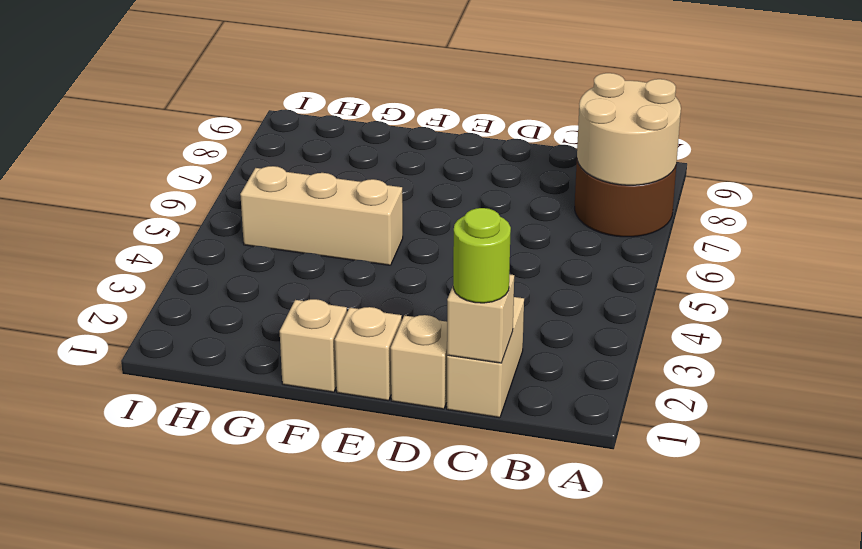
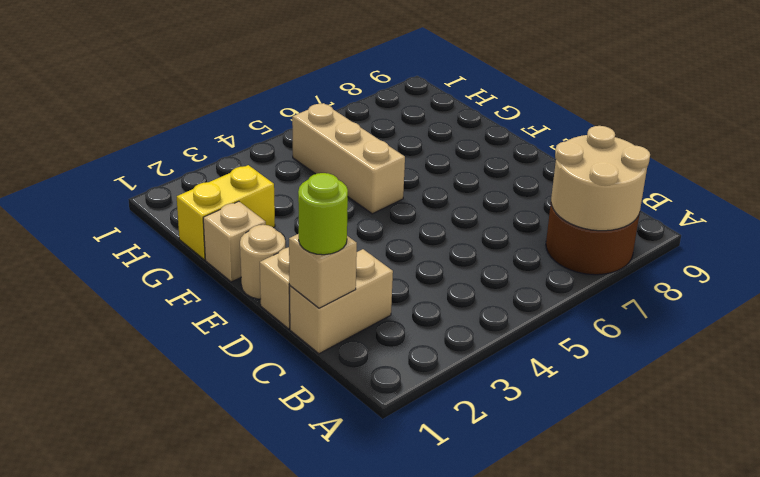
tan brick E1 level 1 -> tan round brick E1 level 1
none -> yellow brick G1:G2 level 1

